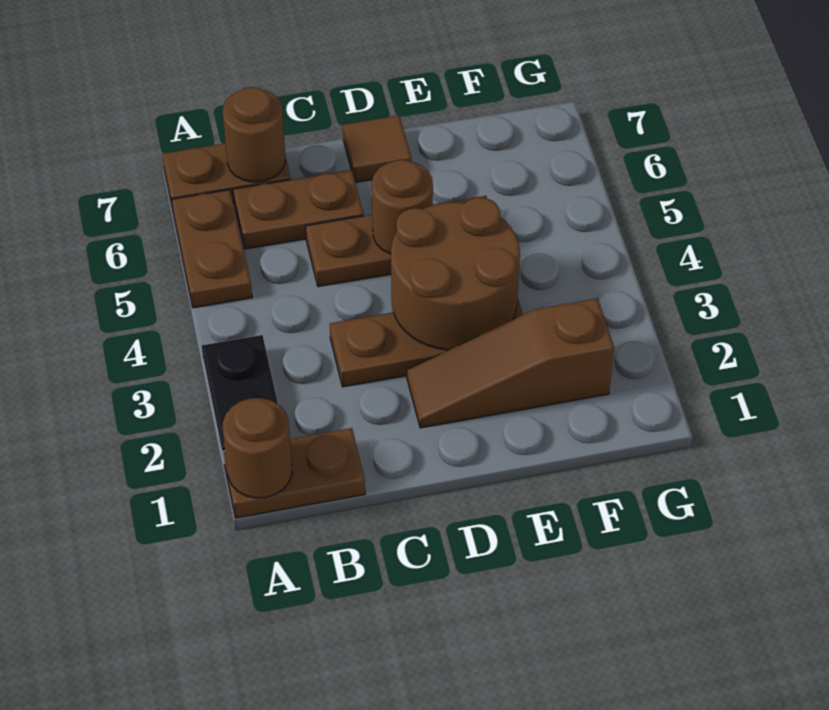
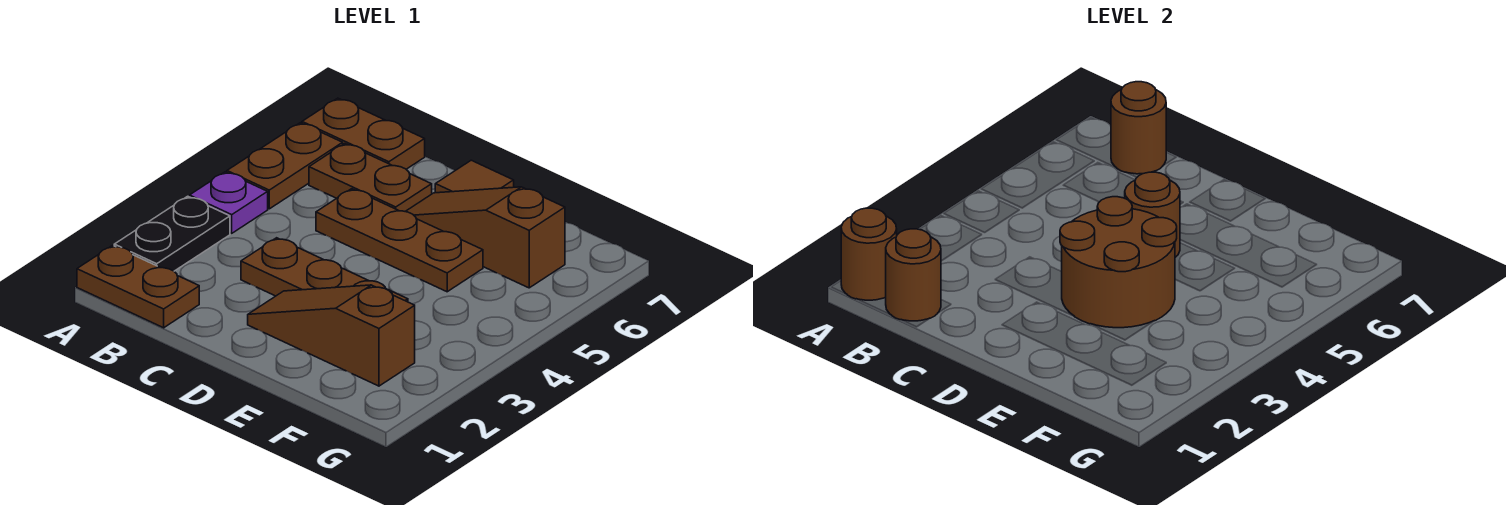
none -> purple plate A4 level 1
none -> brown round brick B1 level 2
none -> brown slope D6:F6 level 1 top F

